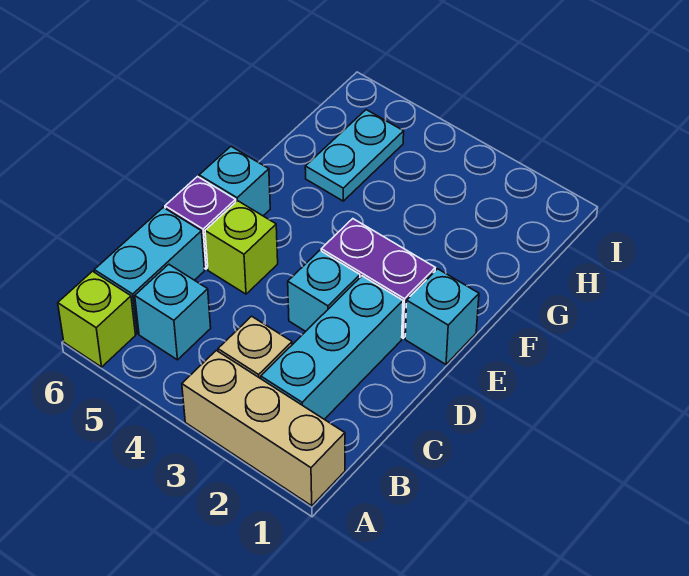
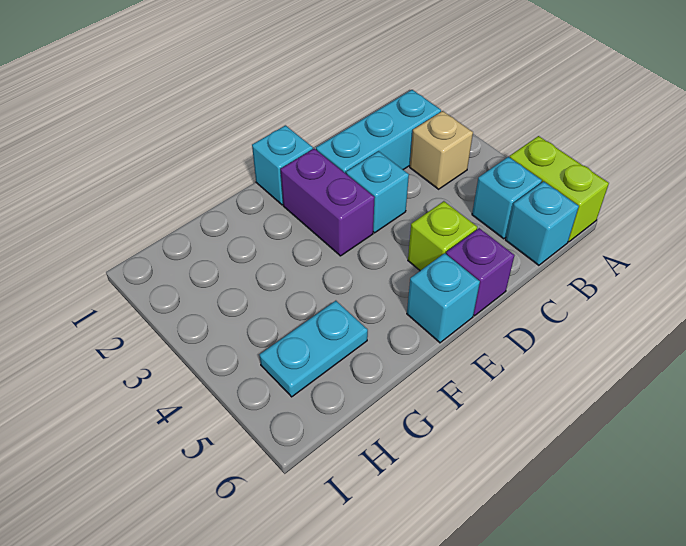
tan brick A1:A3 level 1 -> none
lime brick A6 level 1 -> lime brick A5:A6 level 1
cyan brick B6:C6 level 1 -> cyan brick B6 level 1

